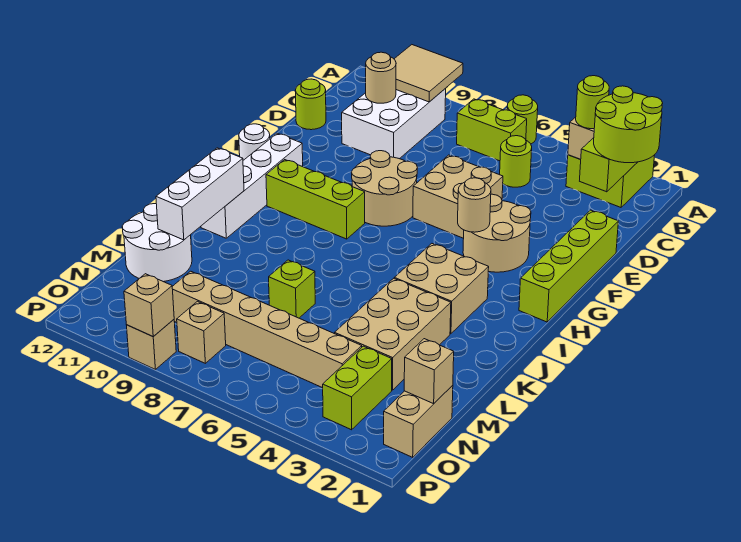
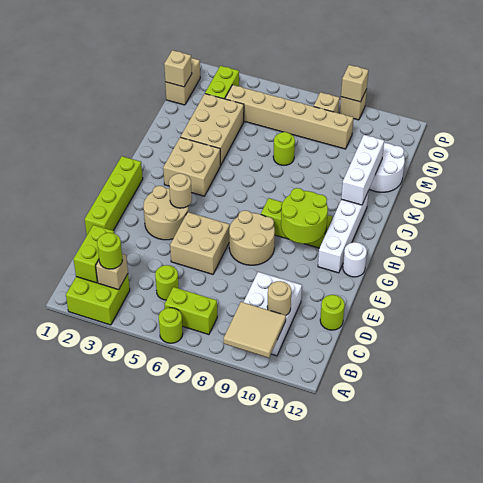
lime round brick B1:C2 level 3 -> lime round brick G9:H10 level 2
lime brick L7 level 1 -> lime round brick L7 level 1

